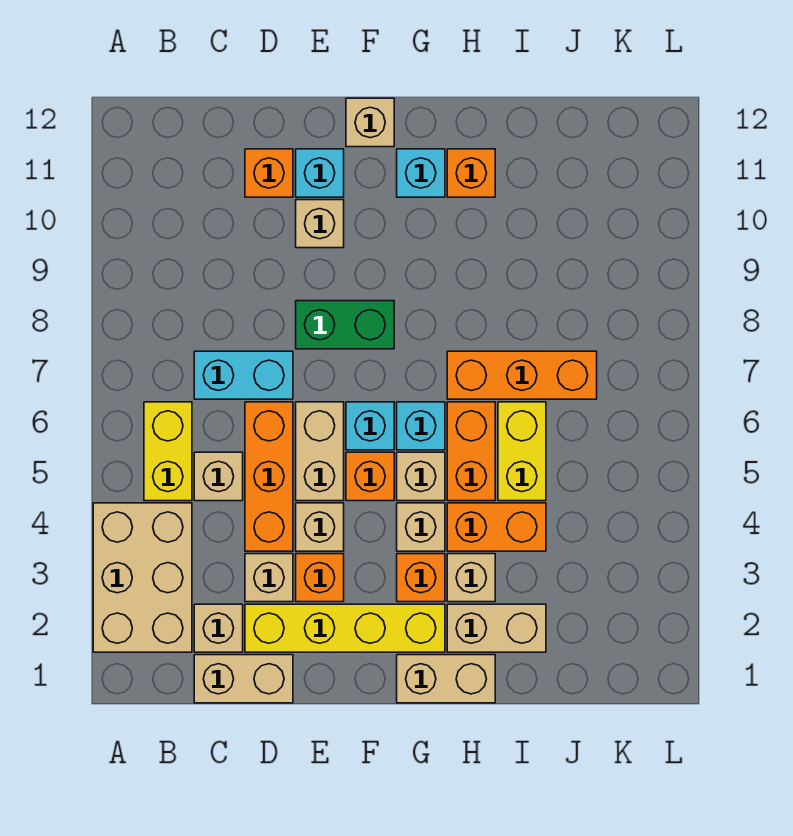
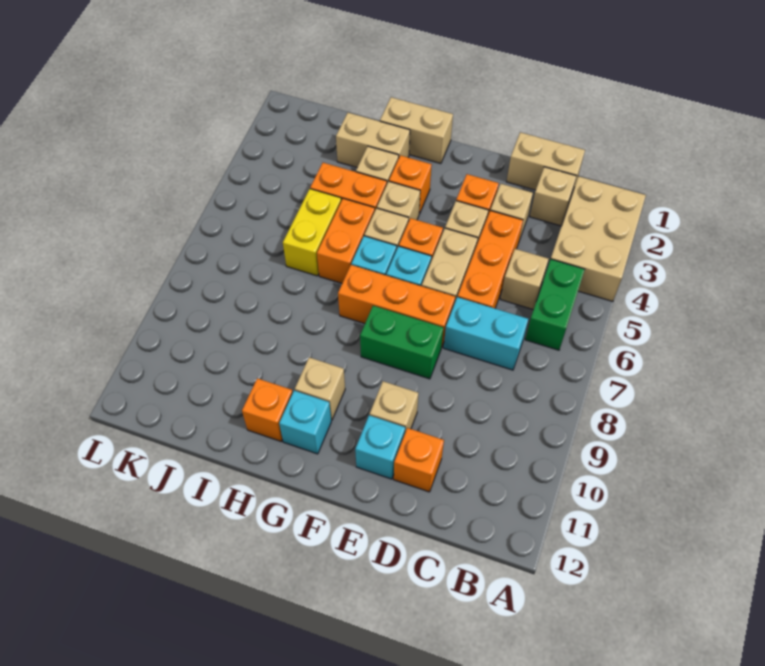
yellow brick B5:B6 level 1 -> green brick B5:B6 level 1
yellow brick D2:G2 level 1 -> none
tan brick F12 level 1 -> tan brick G10 level 1
orange brick H7:J7 level 1 -> orange brick E7:G7 level 1

